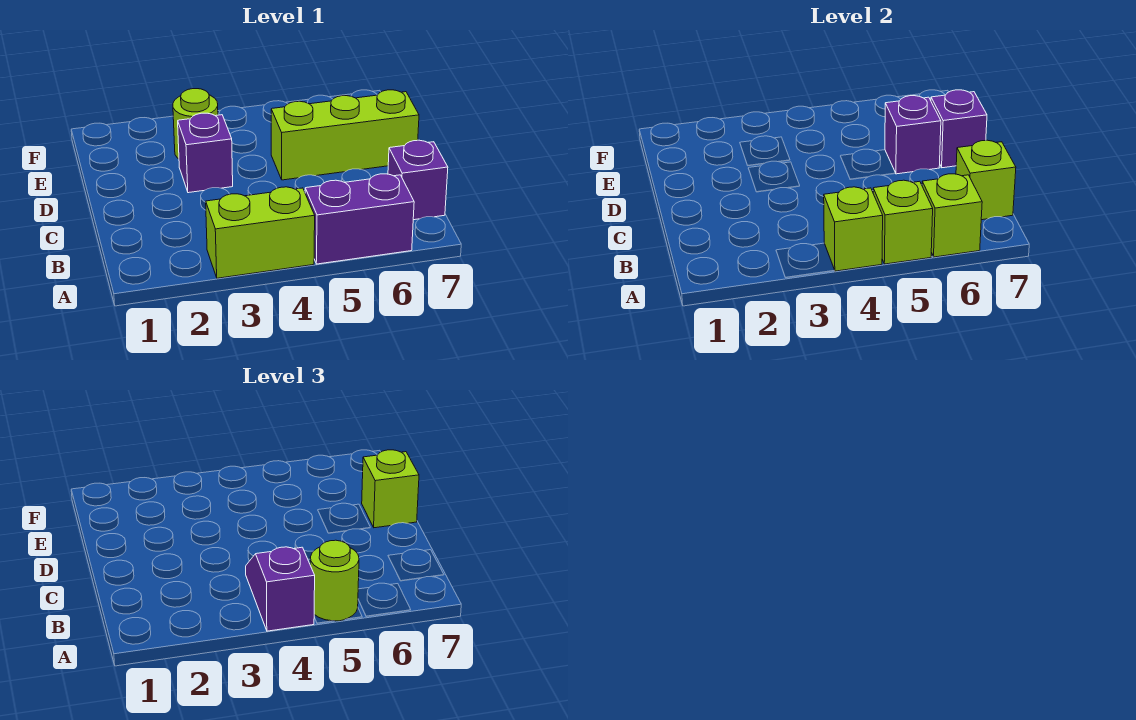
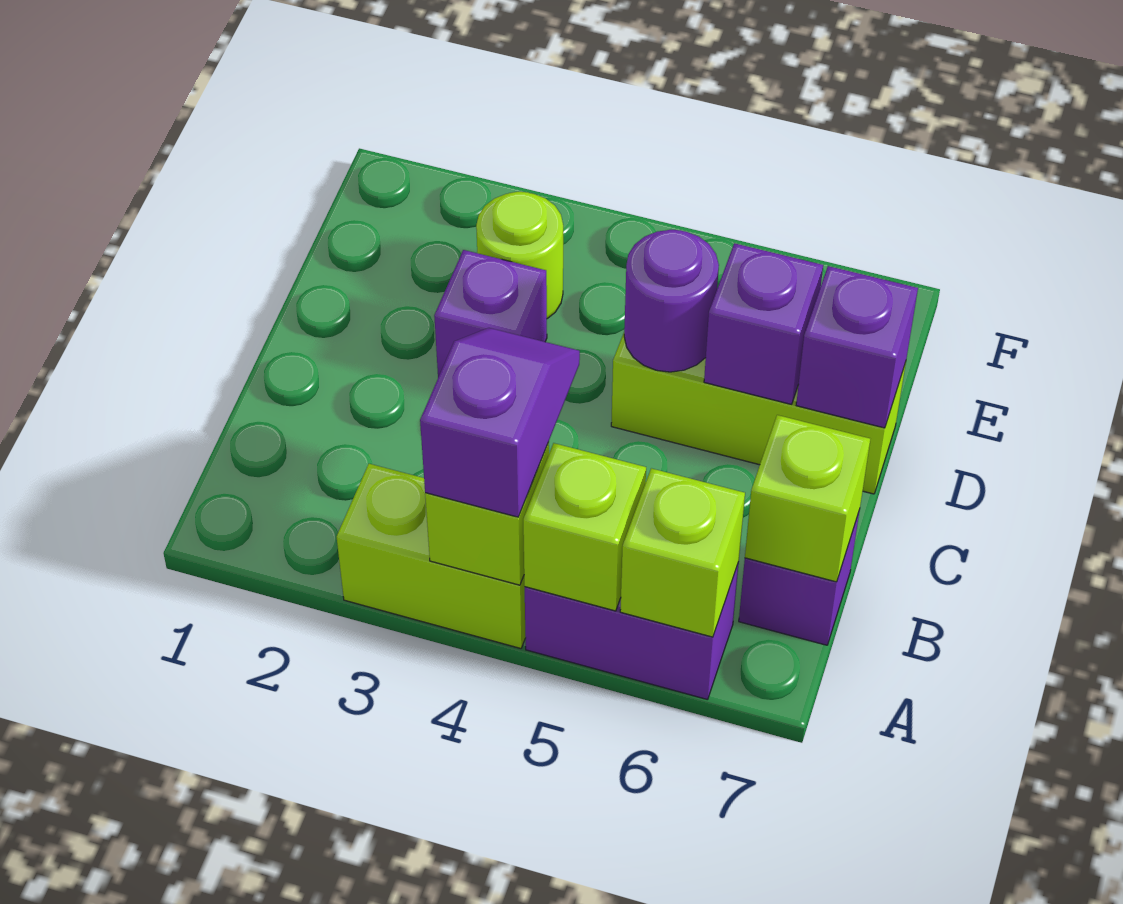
lime round brick A5 level 3 -> none
none -> purple round brick D5 level 2
lime brick D7 level 3 -> none

